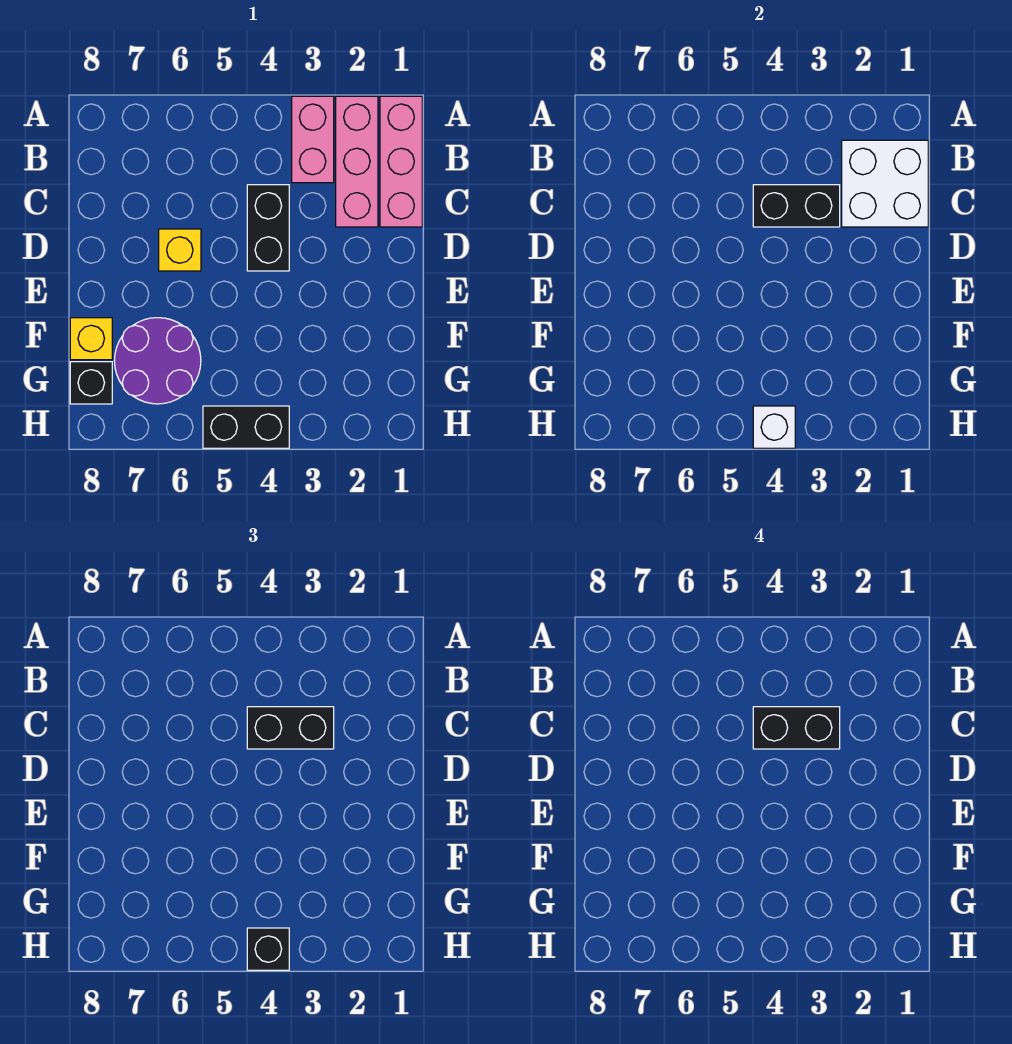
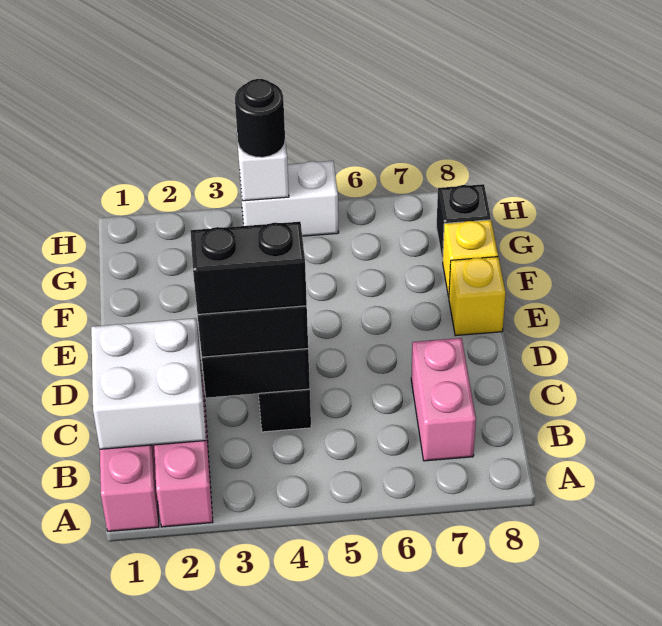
pink brick A3:B3 level 1 -> pink brick B7:C7 level 1
yellow brick D6 level 1 -> yellow brick E8 level 1
purple round brick F6:G7 level 1 -> none
black brick H4:H5 level 1 -> white brick H4:H5 level 1
black brick H4 level 3 -> black round brick H4 level 3

